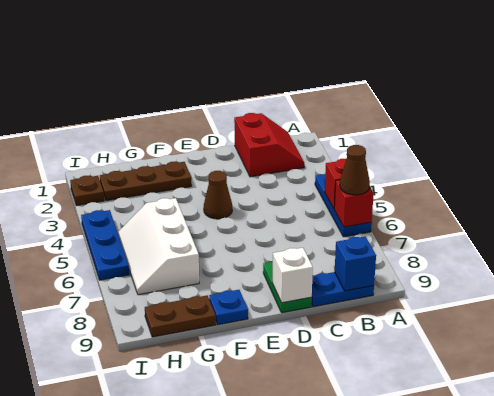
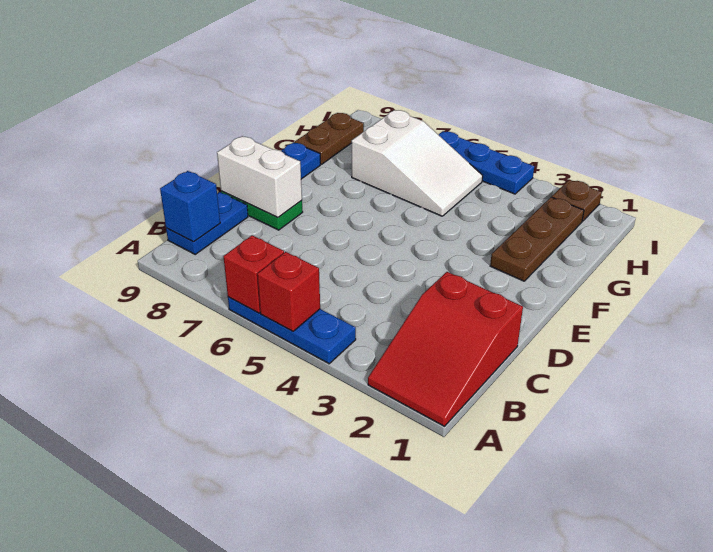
brown cone A6 level 3 -> none
red slope B1:C2 level 1 top C -> red slope A1:C2 level 1 top C
white brick D9 level 2 -> white brick D8:D9 level 2
brown cone E4 level 1 -> none
white slope G5:H7 level 1 top G -> white slope G5:H7 level 1 top 7

